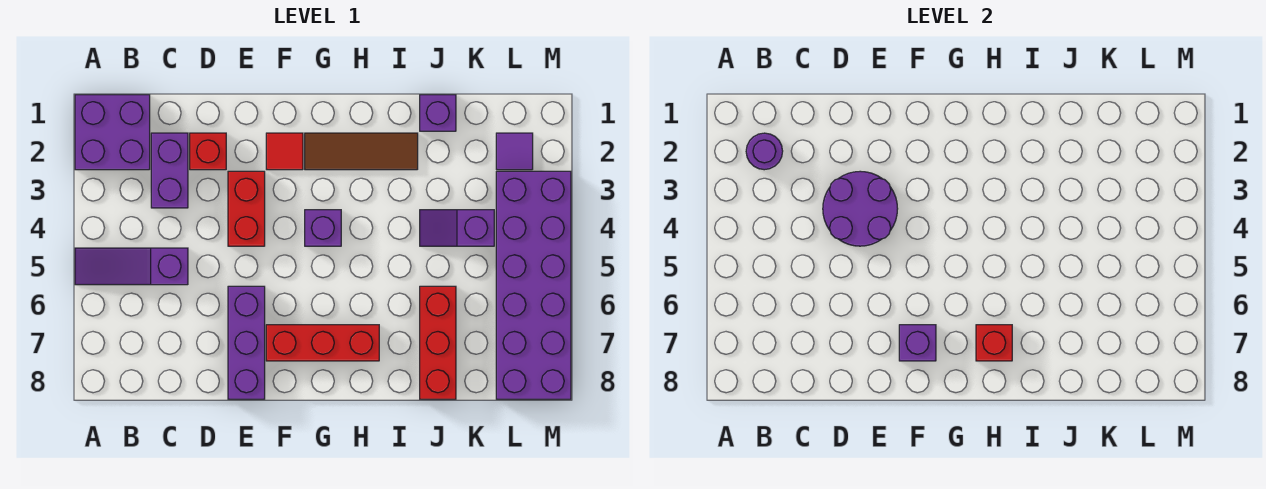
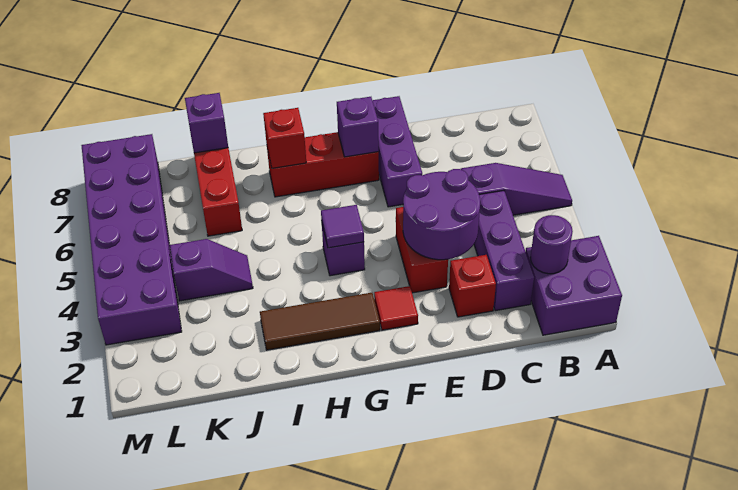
purple brick C2:C3 level 1 -> purple brick C2:C4 level 1
purple brick J1 level 1 -> purple brick J8 level 2
purple tile L2 level 1 -> purple tile G4 level 2

